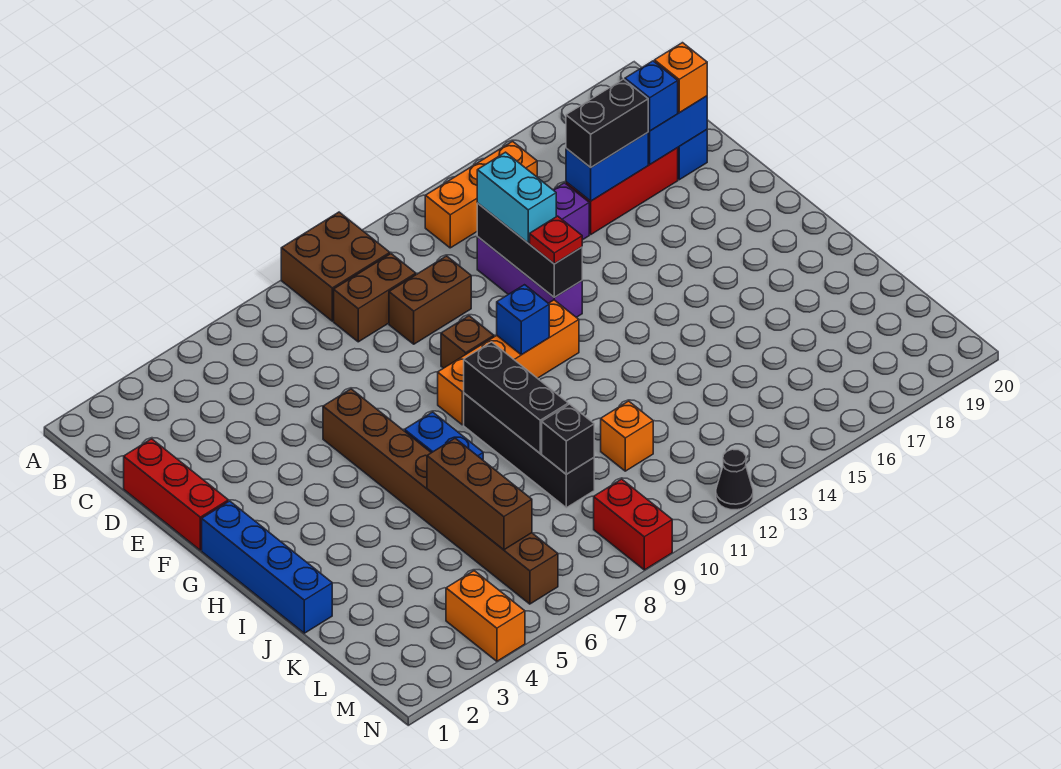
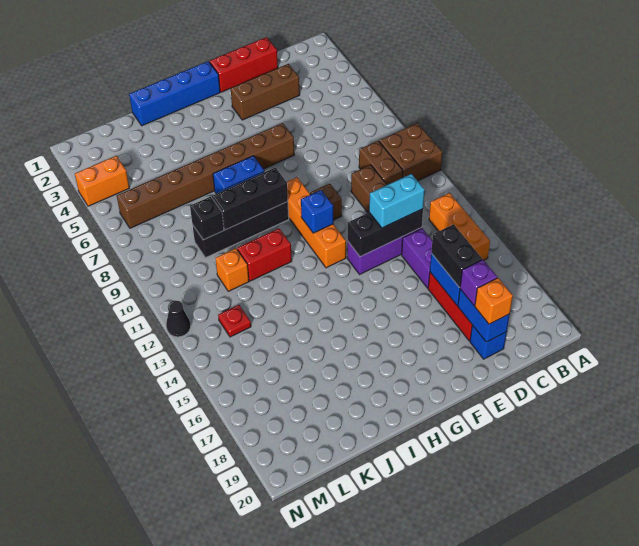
blue brick D18 level 3 -> purple brick D18 level 3
red plate F13 level 3 -> red plate L13 level 1
brown brick J6:L6 level 2 -> brown brick D3:F3 level 1
red brick M9:N9 level 1 -> red brick I11:J11 level 1

